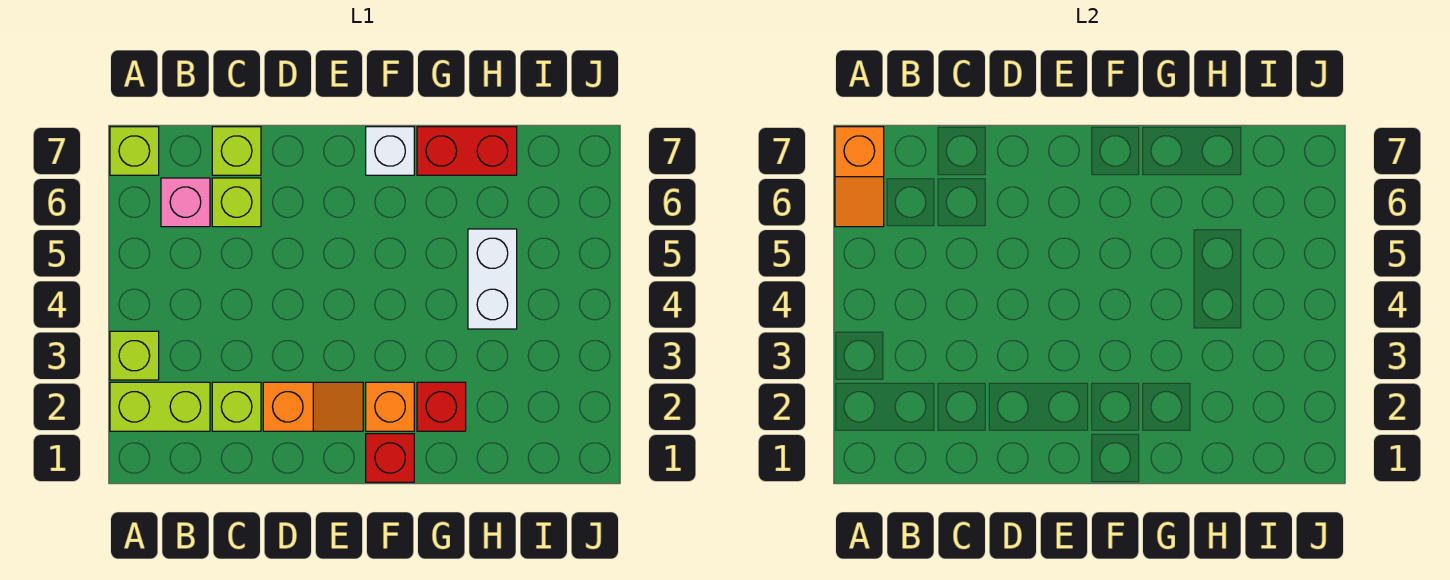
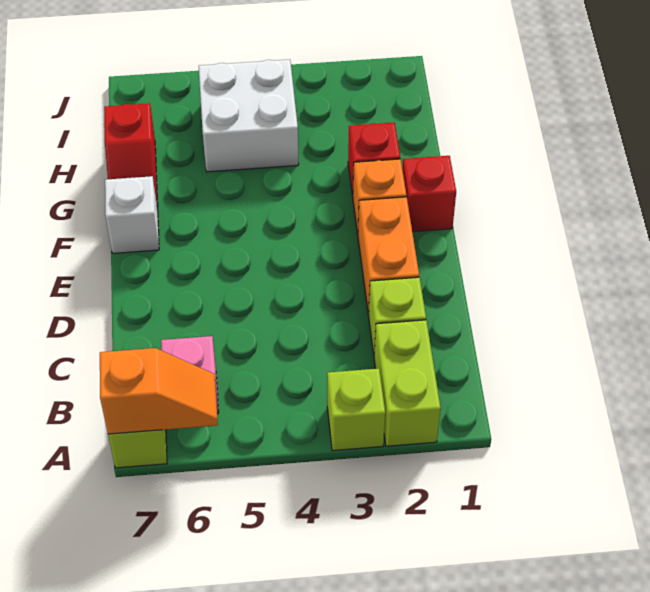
lime brick C6 level 1 -> none
lime brick C7 level 1 -> none
orange slope D2:E2 level 1 top D -> orange brick D2:E2 level 1
red brick G7:H7 level 1 -> red slope G7:H7 level 1 top H
white brick H4:H5 level 1 -> white brick H4:I5 level 1

